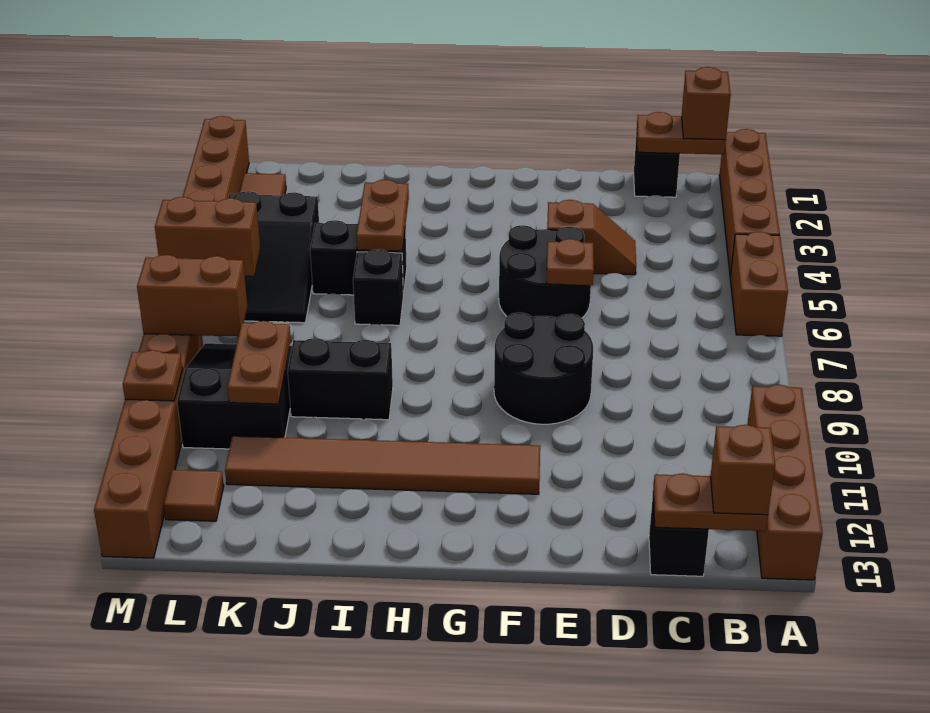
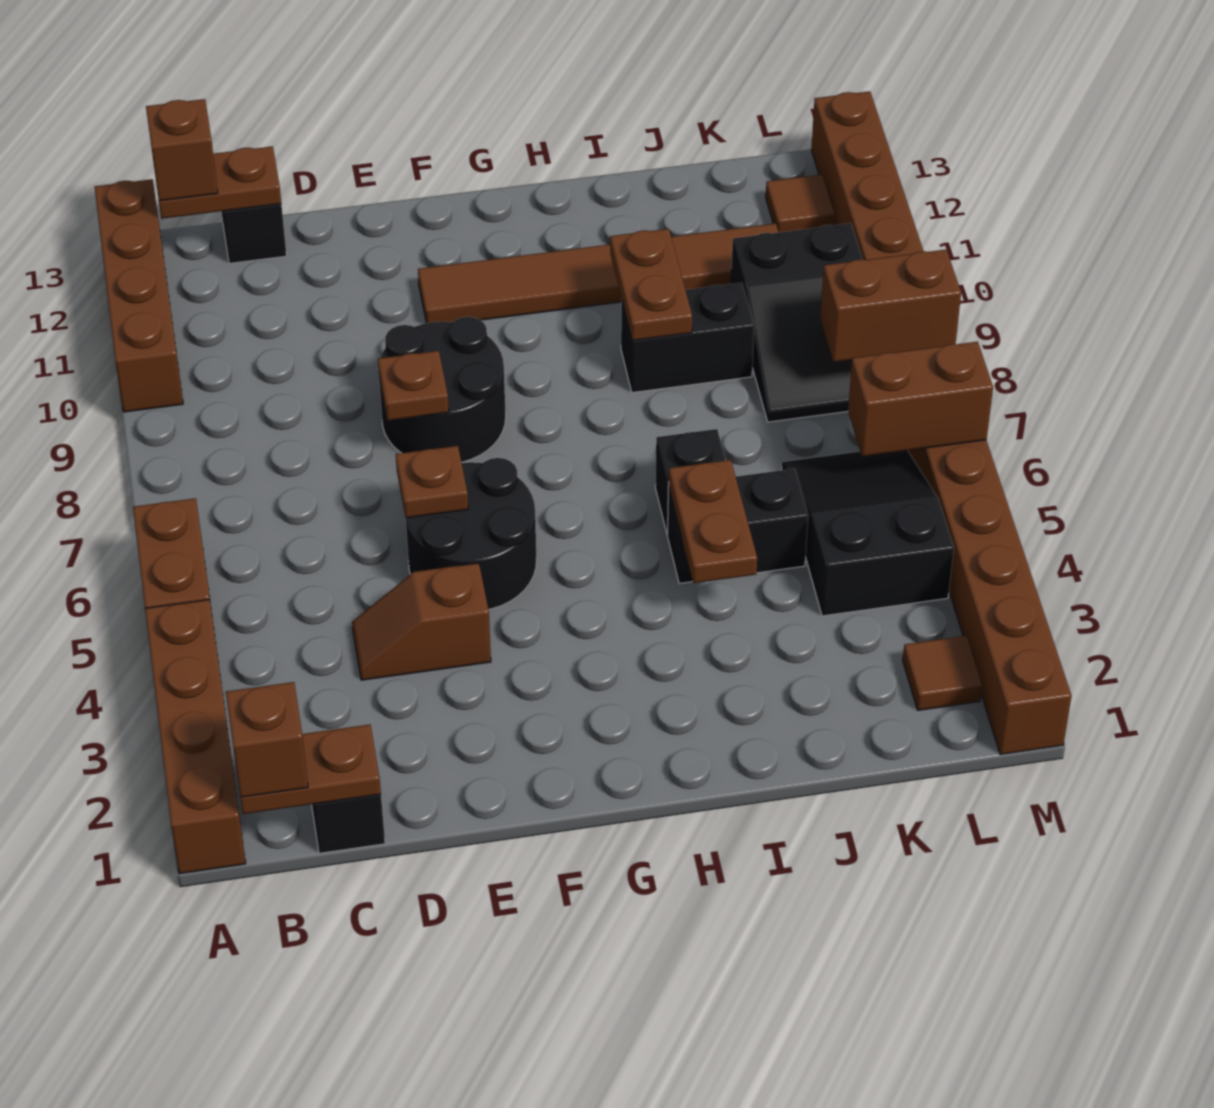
brown plate K9:K10 level 2 -> brown plate I9:I10 level 2
brown plate M10 level 2 -> brown plate E8 level 2

